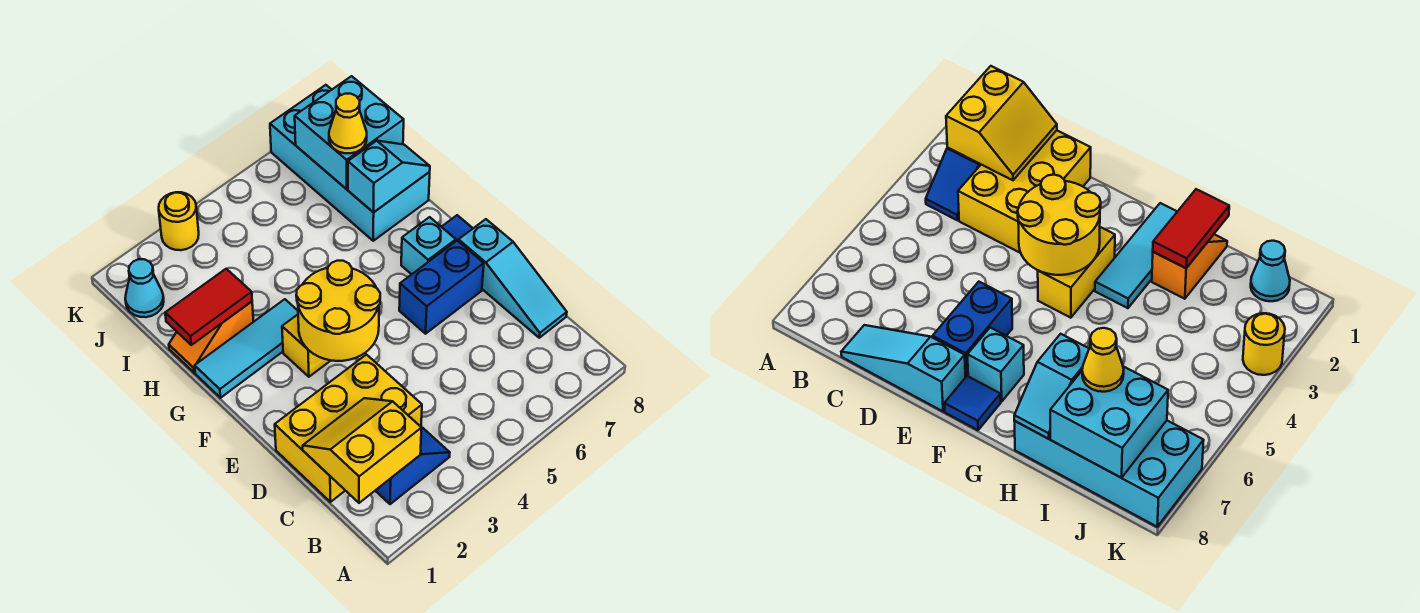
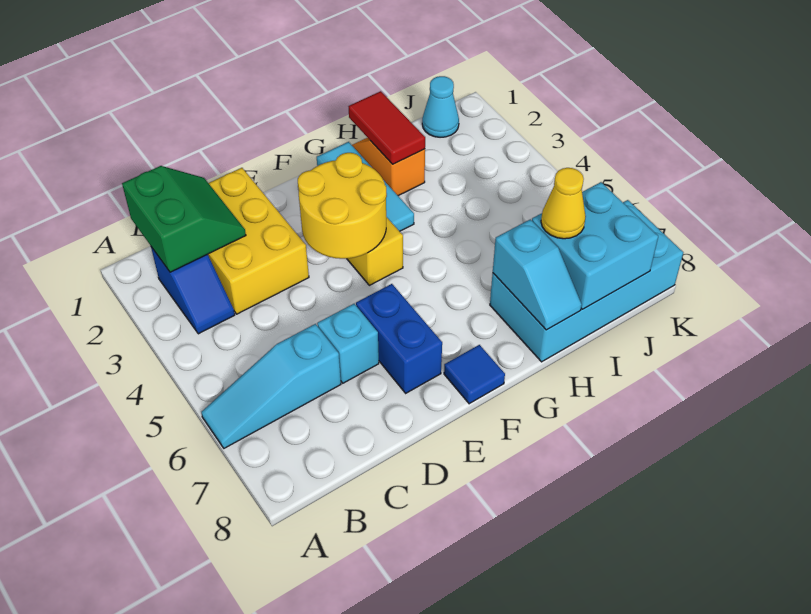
yellow slope B1:C2 level 2 top B -> green slope B1:C2 level 2 top B
cyan slope C8:E8 level 1 top E -> cyan slope A6:C6 level 1 top C
cyan brick F7 level 1 -> cyan brick D6 level 1
yellow round brick K3 level 1 -> none

